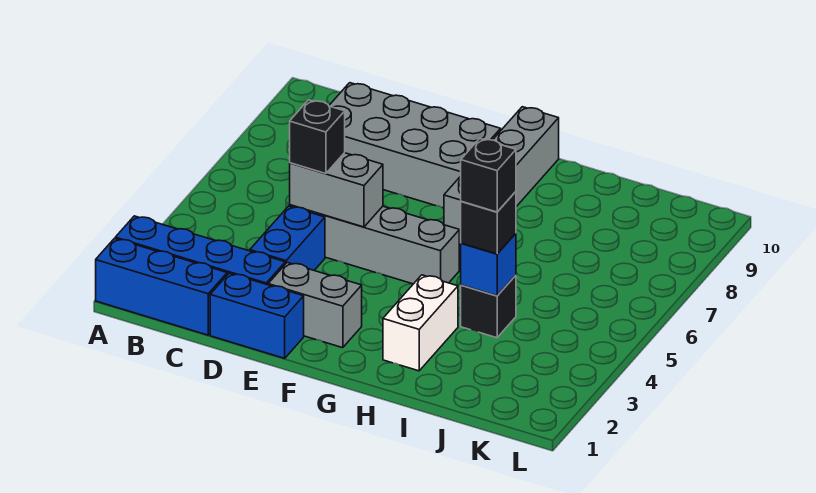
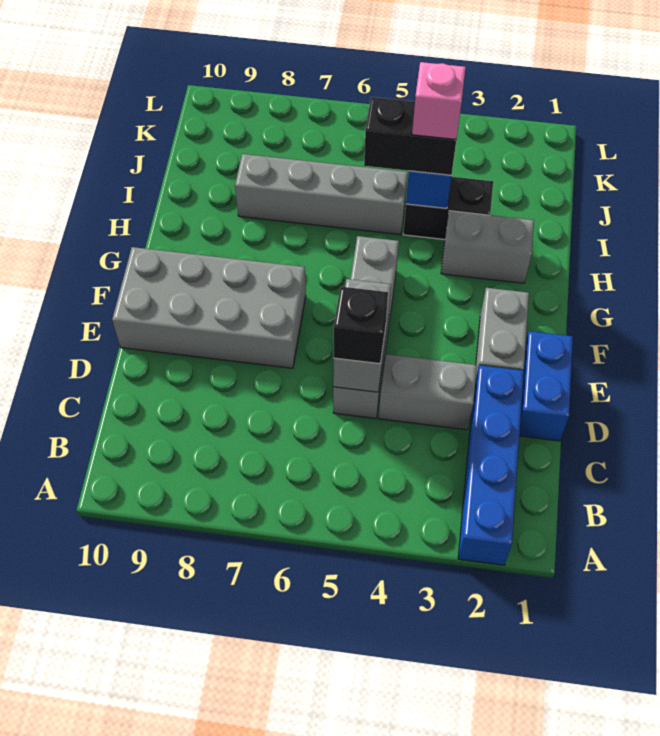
blue brick A1:C1 level 1 -> none
grey brick C8:F9 level 1 -> grey brick E7:F10 level 1
blue brick D3:D4 level 1 -> grey brick D3:D4 level 1
grey brick G7:G10 level 1 -> grey brick I5:I8 level 1
white brick H2:H3 level 1 -> grey brick H2:H3 level 1
black brick I4 level 1 -> black brick I3:I4 level 1
black brick I4 level 3 -> black brick I4:I5 level 3
black brick I4 level 4 -> pink brick I4 level 4

